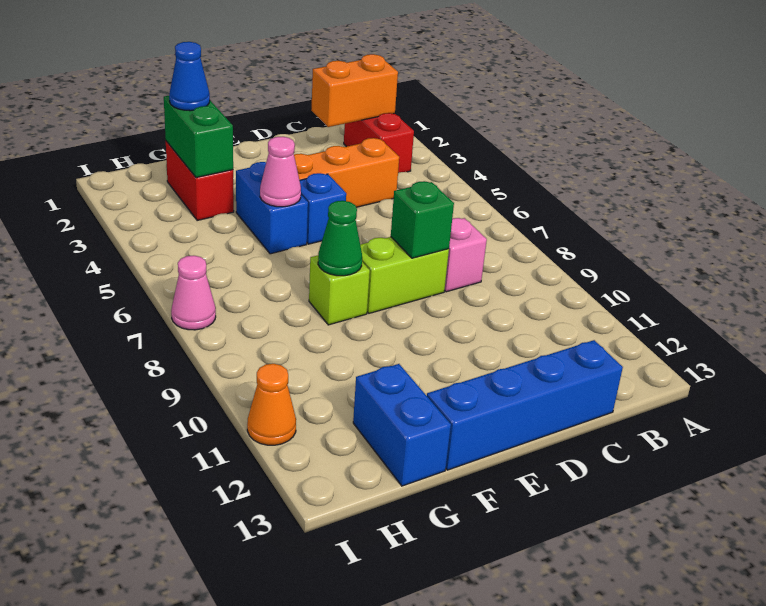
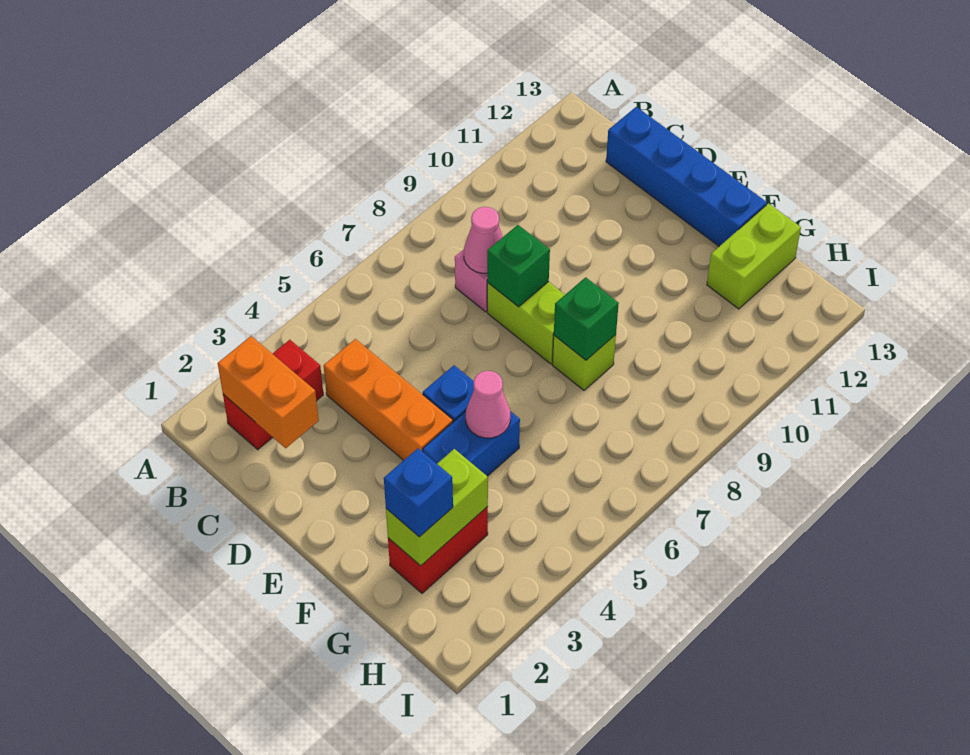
green cone F8 level 2 -> green brick F8 level 2
green brick G2:G3 level 2 -> lime brick G2:G3 level 2
blue cone G2 level 3 -> blue brick G2 level 3
blue brick G12:G13 level 1 -> lime brick G12:G13 level 1
pink cone I7 level 1 -> pink cone C8 level 2
orange cone I11 level 1 -> none

